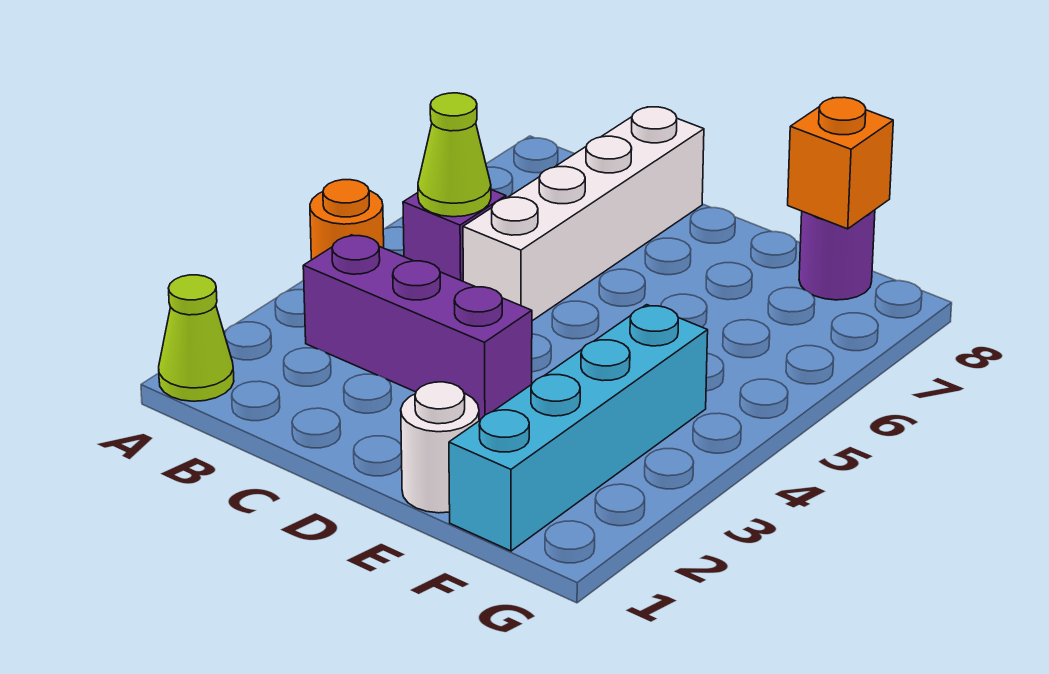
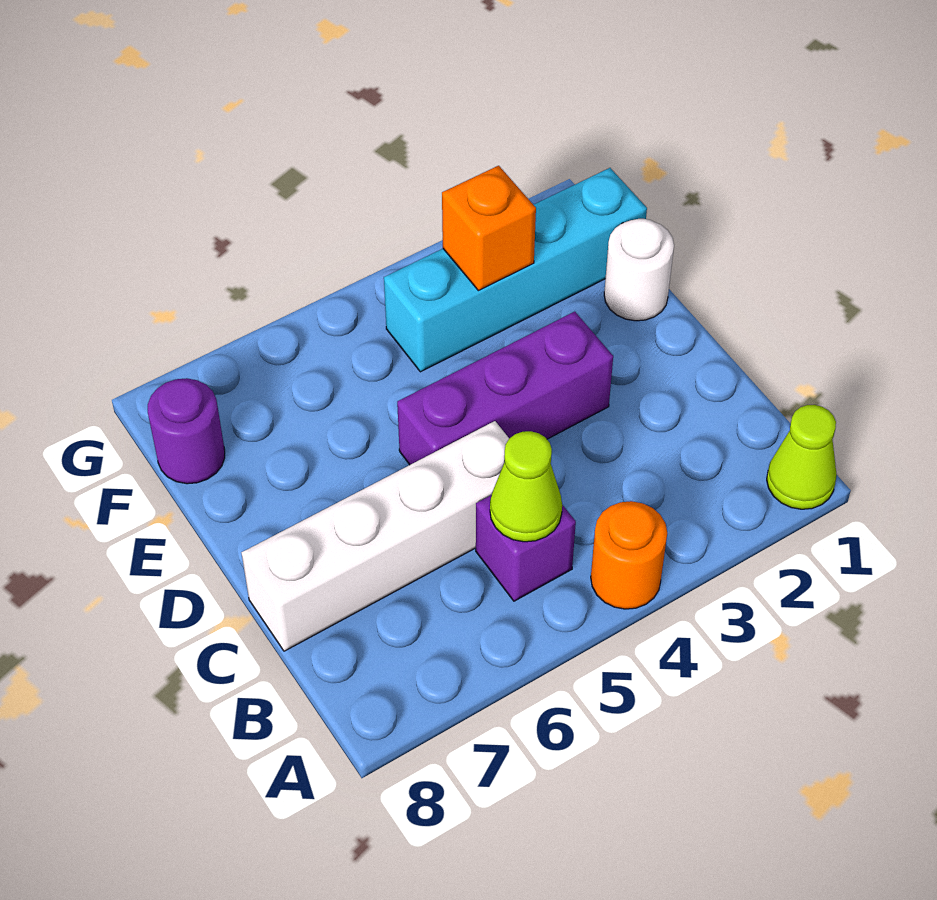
purple brick B3:D3 level 1 -> purple brick D3:D5 level 1
orange brick F8 level 2 -> orange brick F3 level 2

